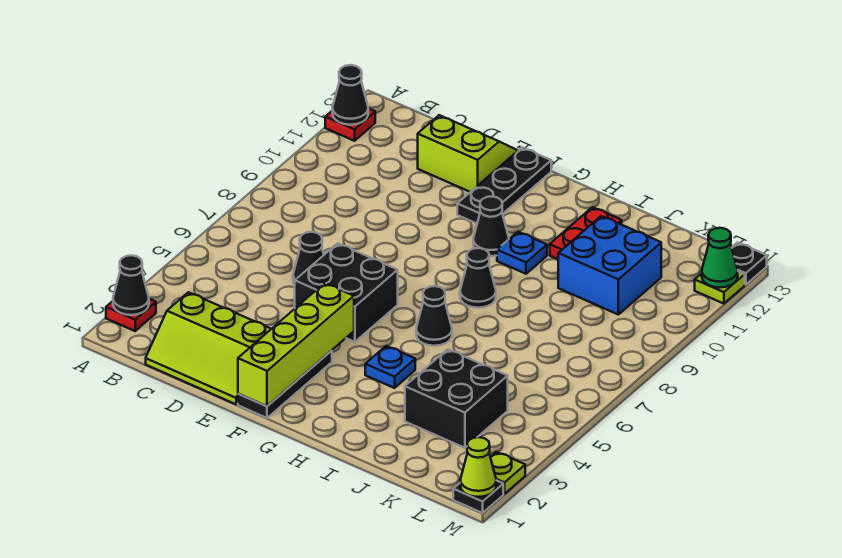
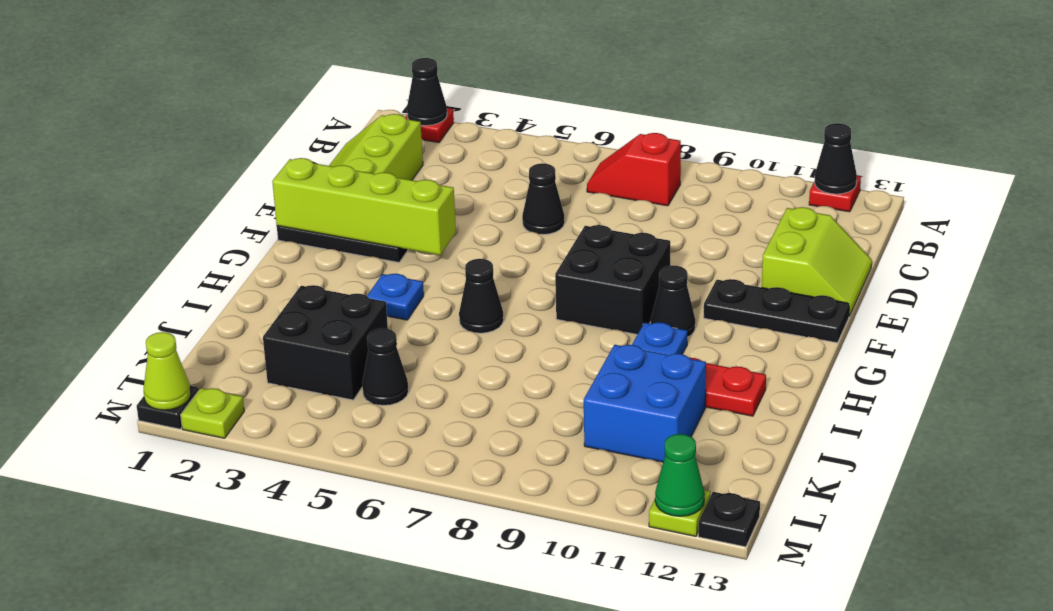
none -> red slope B7:B8 level 1 top 8
black brick E5:F6 level 1 -> black brick F8:G9 level 1
black cone H8 level 1 -> black cone K5 level 1

